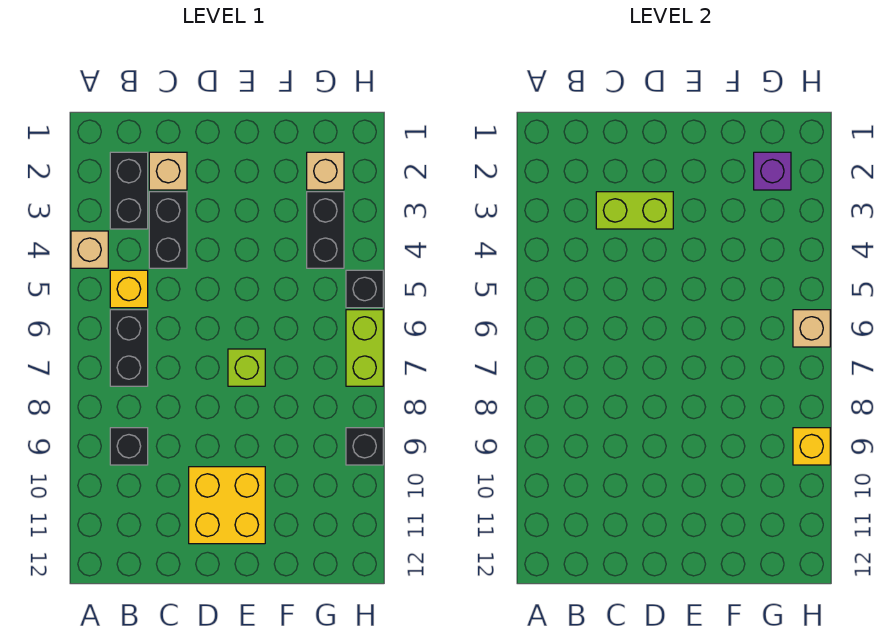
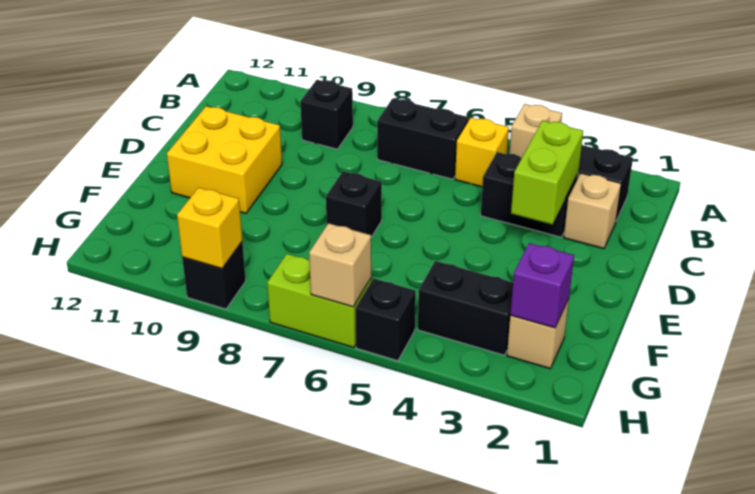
lime brick E7 level 1 -> black brick E7 level 1

